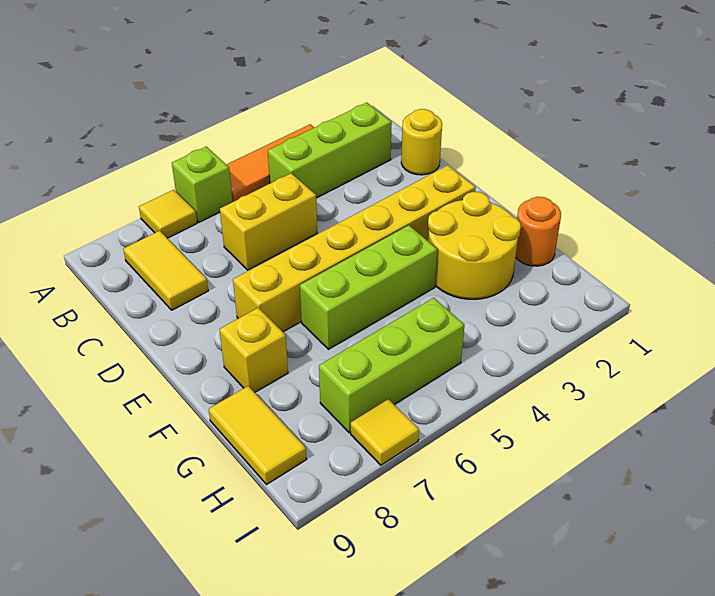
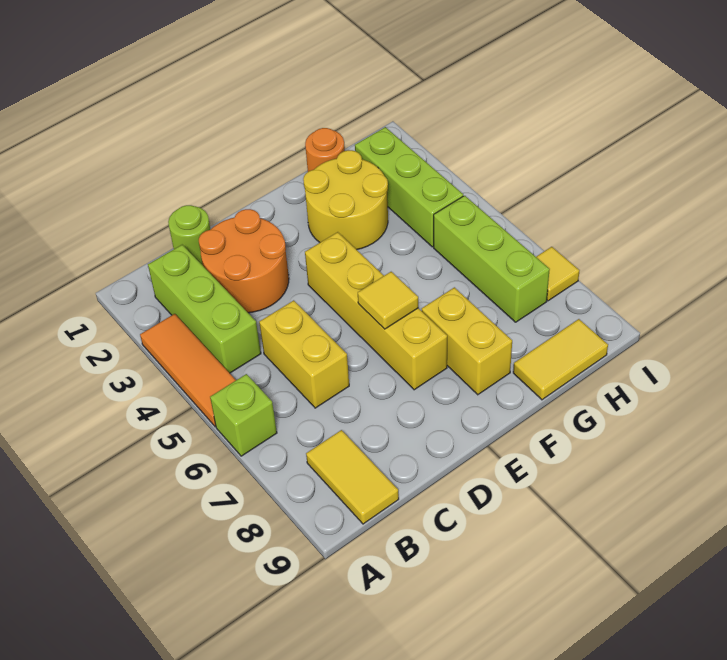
yellow tile A7 level 1 -> yellow tile E6 level 2
yellow tile B8:C8 level 1 -> yellow tile B8:B9 level 1
yellow round brick C1 level 1 -> lime round brick C1 level 1
none -> orange round brick C2:D3 level 1
yellow brick E2:E7 level 1 -> yellow brick E4:E7 level 1
lime brick F4:F6 level 1 -> lime brick H2:H4 level 1
yellow brick F8 level 1 -> yellow brick F7:F8 level 1

